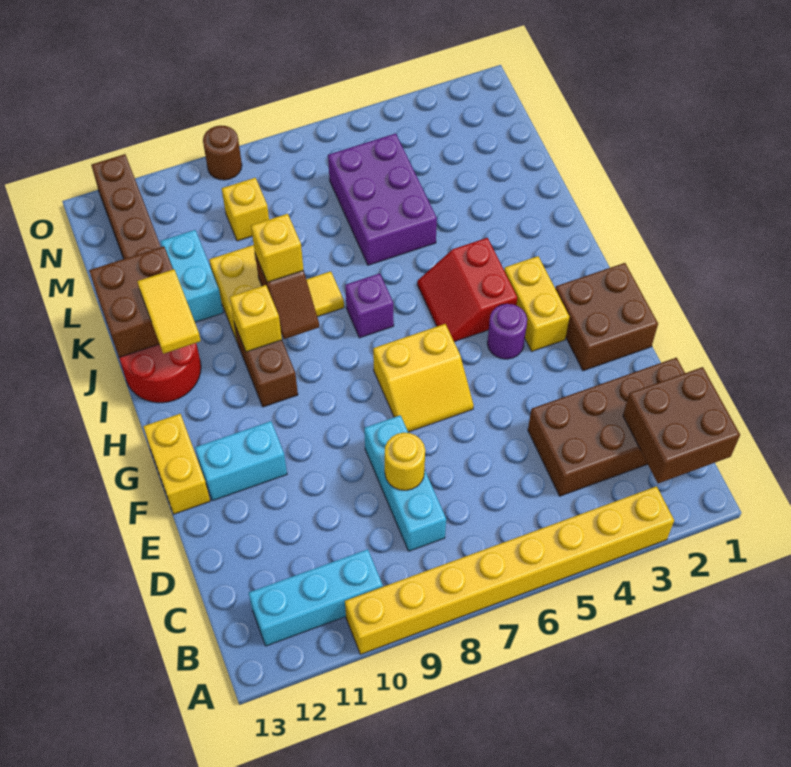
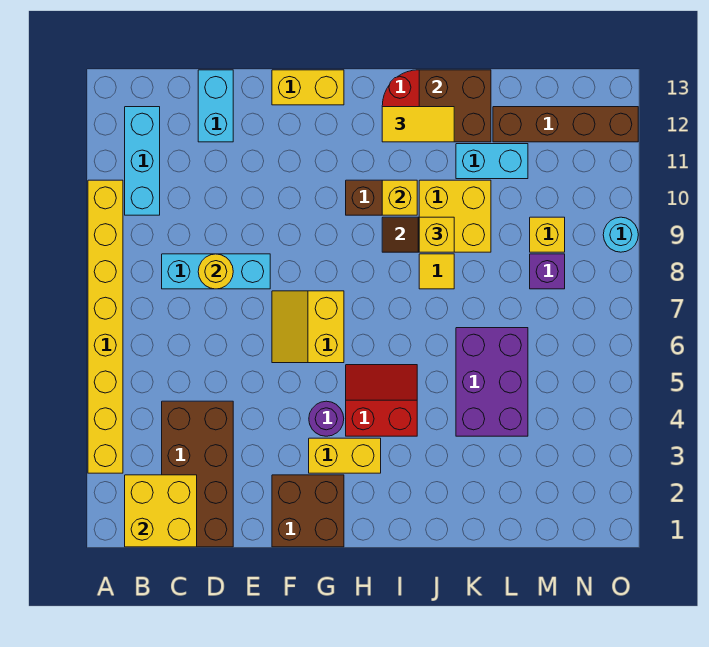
brown brick B1:C2 level 2 -> yellow brick B1:C2 level 2
cyan brick F11:F12 level 1 -> cyan brick D12:D13 level 1
purple brick I7 level 1 -> purple brick M8 level 1
purple brick K5:M6 level 1 -> purple brick K4:L6 level 1
brown round brick O9 level 1 -> cyan round brick O9 level 1

